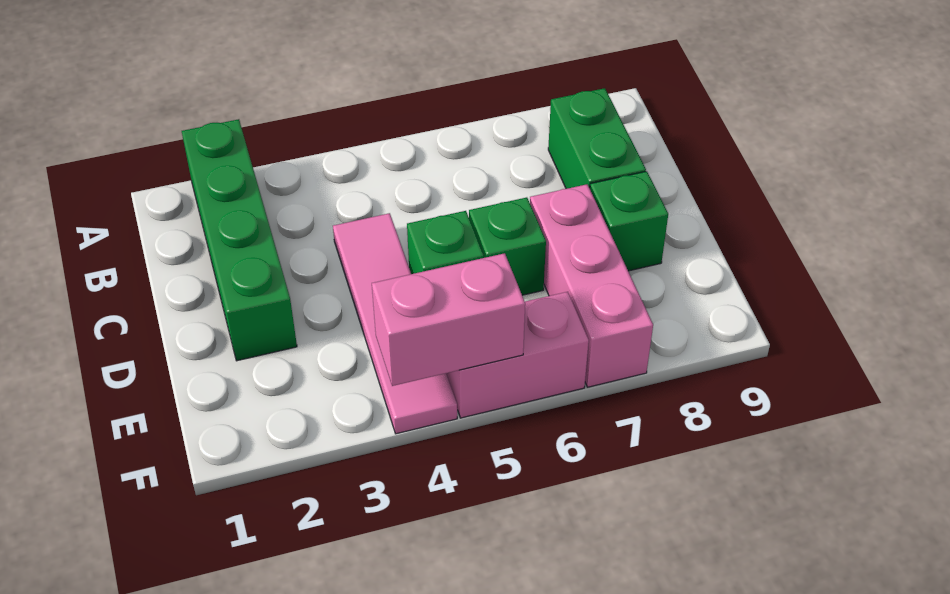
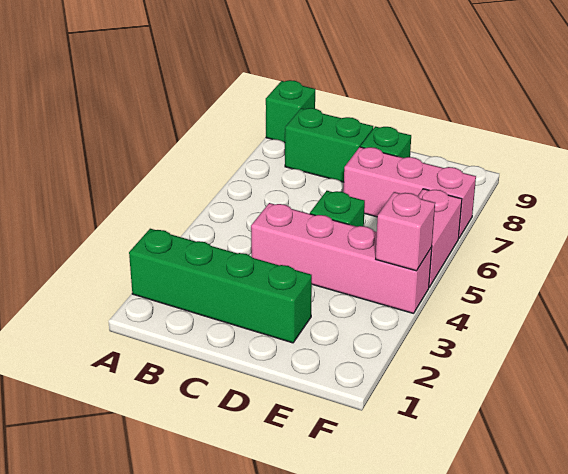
pink tile C4:F4 level 1 -> pink brick C4:F4 level 1
green brick D6 level 1 -> green brick A9 level 1
pink brick F4:F5 level 2 -> pink brick F4 level 2

